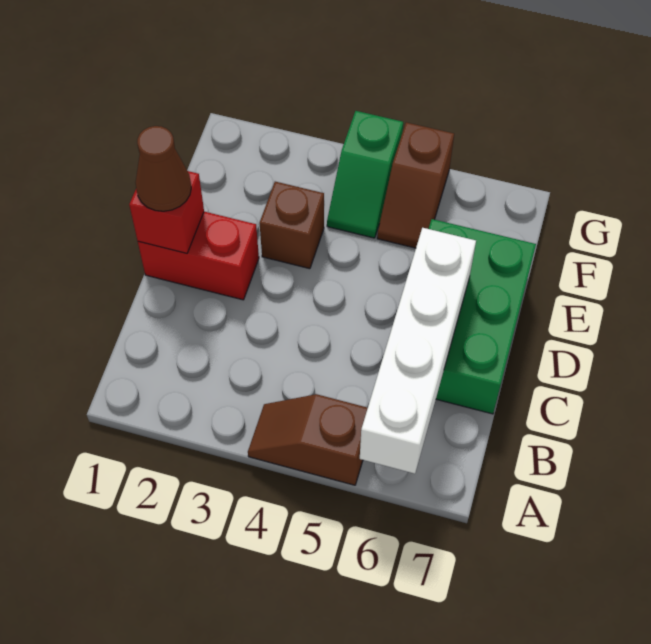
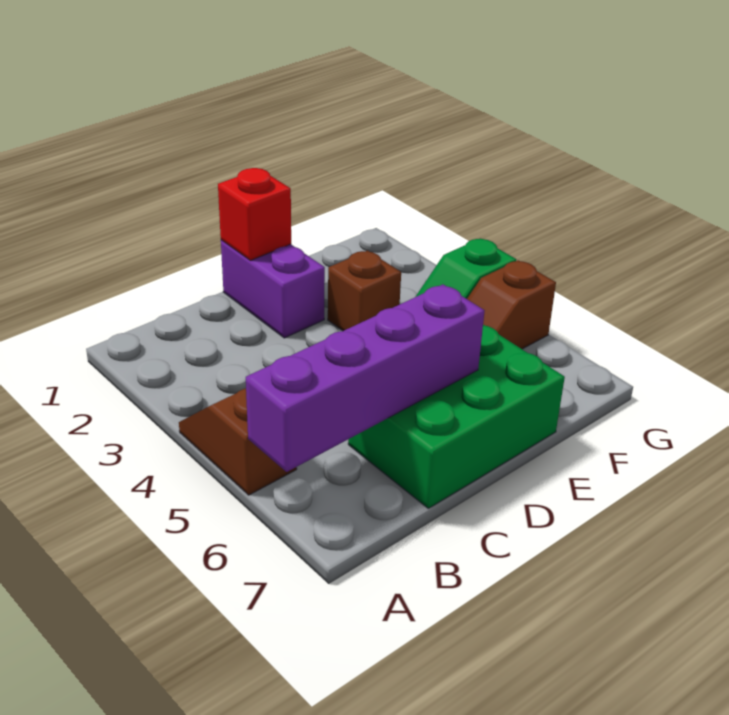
white brick A6:D6 level 2 -> purple brick A6:D6 level 2
red brick D1:D2 level 1 -> purple brick D1:D2 level 1
brown cone D1 level 3 -> none

